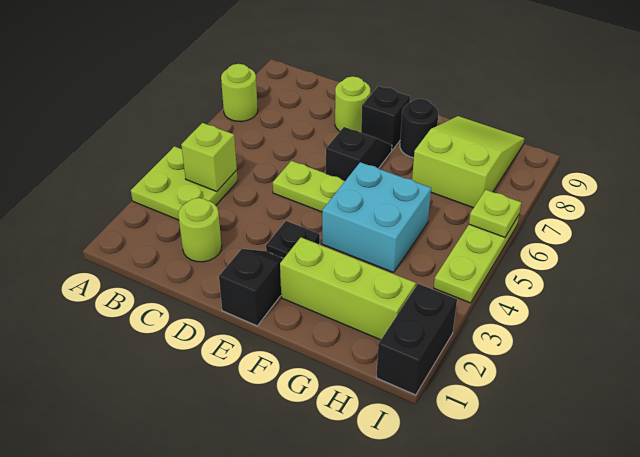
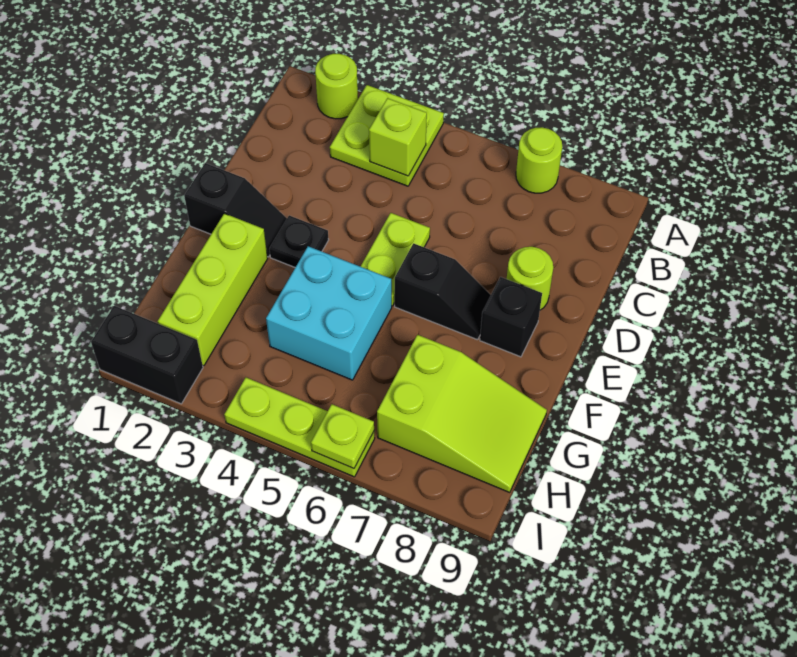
lime round brick C2 level 1 -> lime round brick A2 level 1
black round brick F8 level 1 -> none

